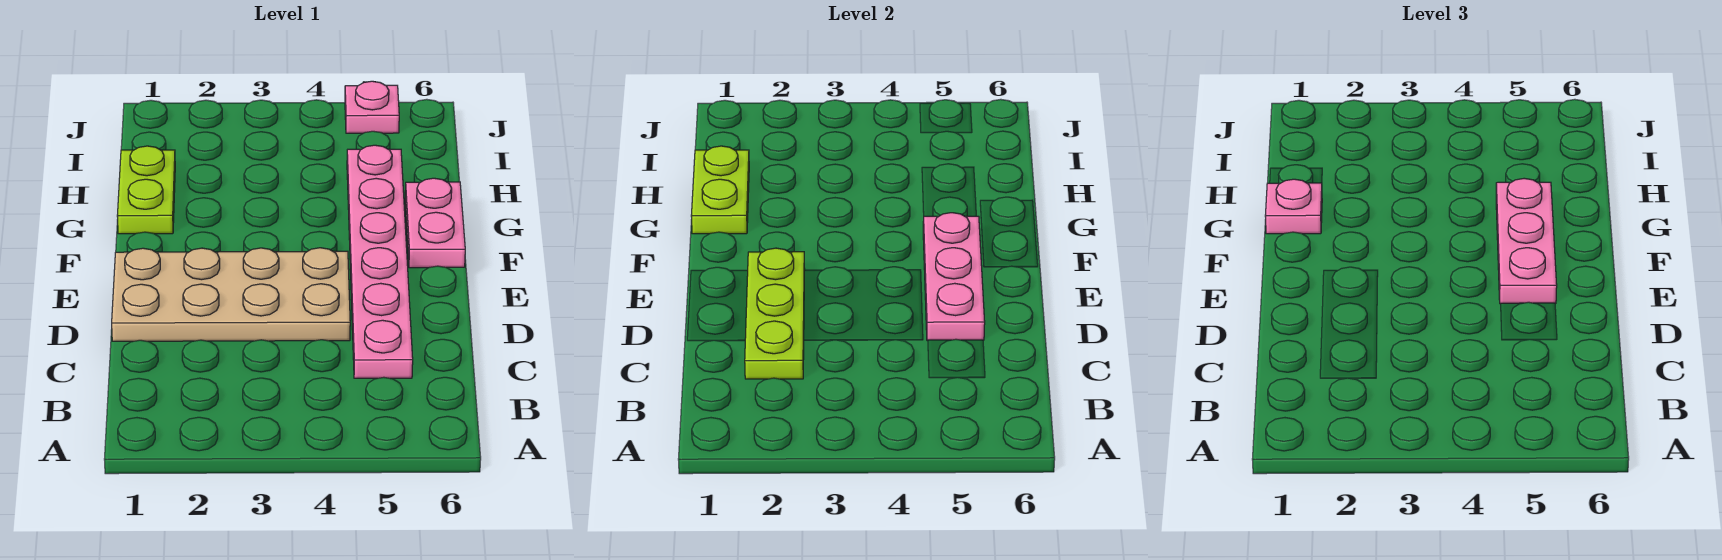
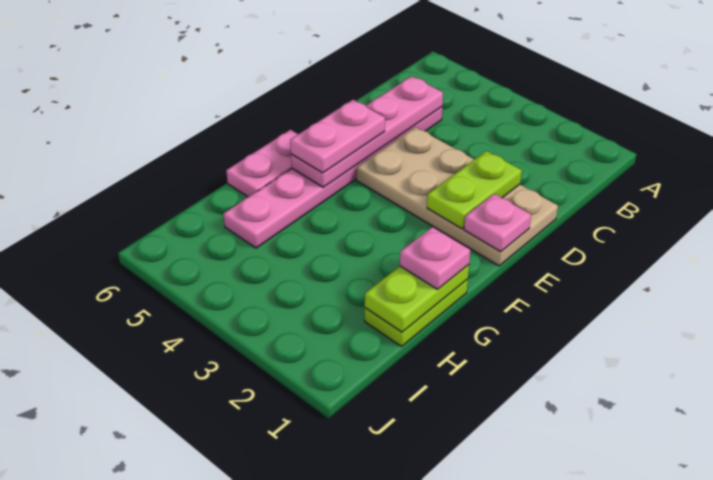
lime plate C2:E2 level 2 -> lime plate D2:E2 level 2
pink plate D5:F5 level 2 -> pink plate C5:F5 level 2
pink plate E5:G5 level 3 -> pink plate E5:F5 level 3
pink plate J5 level 1 -> pink plate E1 level 2

